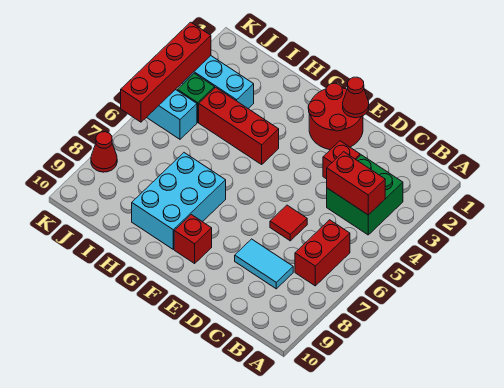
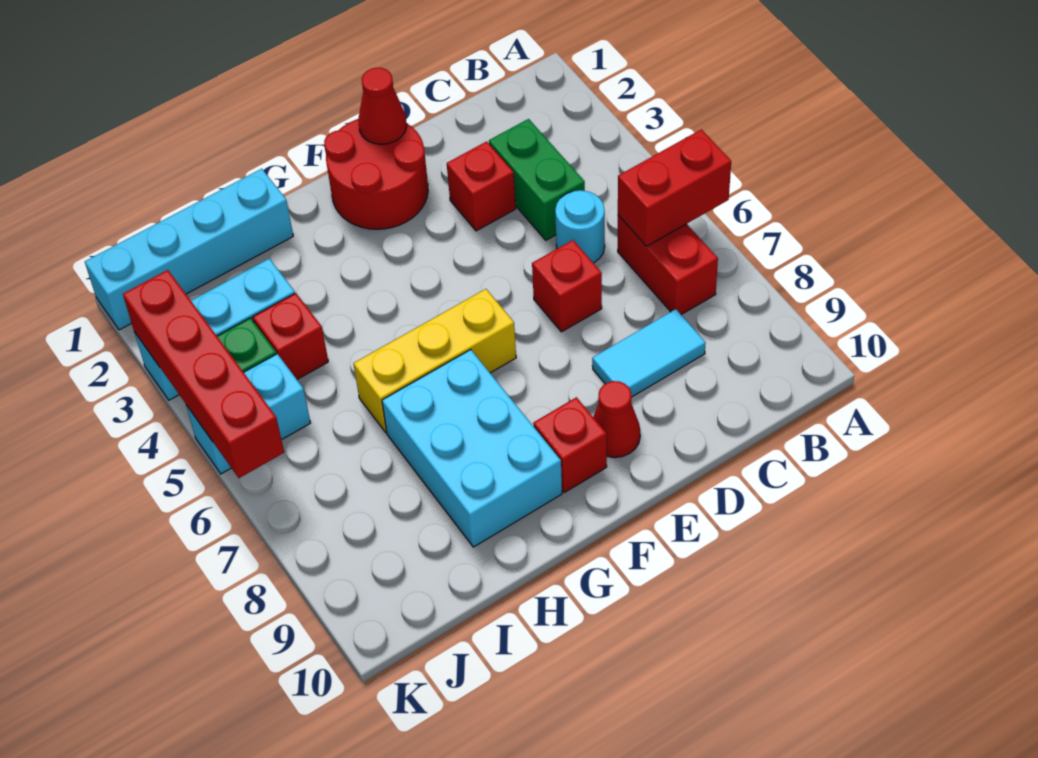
green brick B3:C4 level 1 -> green brick C3:C4 level 1
red brick B4:C4 level 2 -> red brick A6:B6 level 2
none -> cyan round brick C5 level 1
red tile D6 level 1 -> red brick D6 level 1
none -> yellow brick F6:H6 level 1
red brick G4:I4 level 1 -> red brick I4 level 1
none -> cyan brick H1:K1 level 1
red cone K8 level 1 -> red cone E9 level 1

